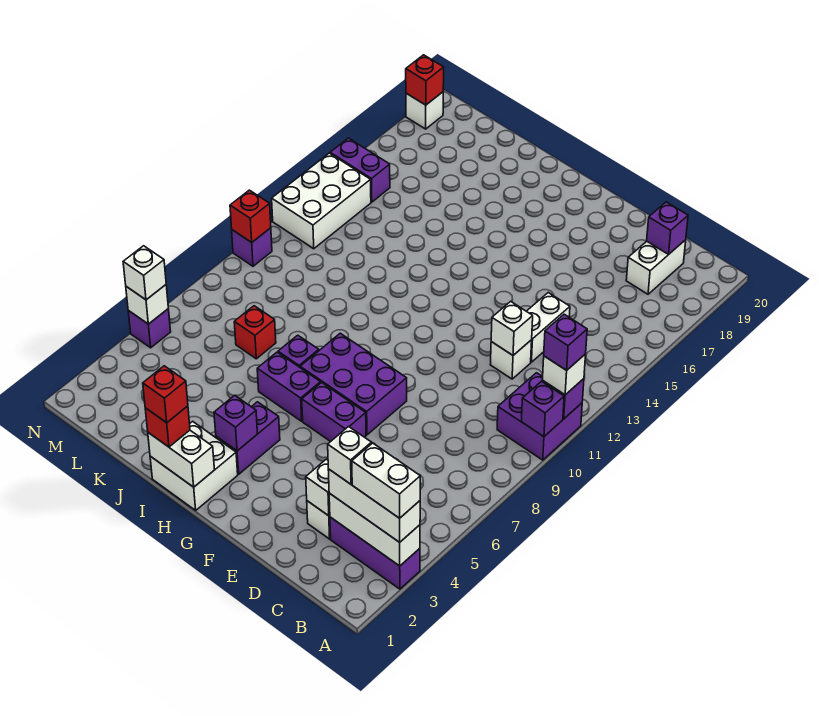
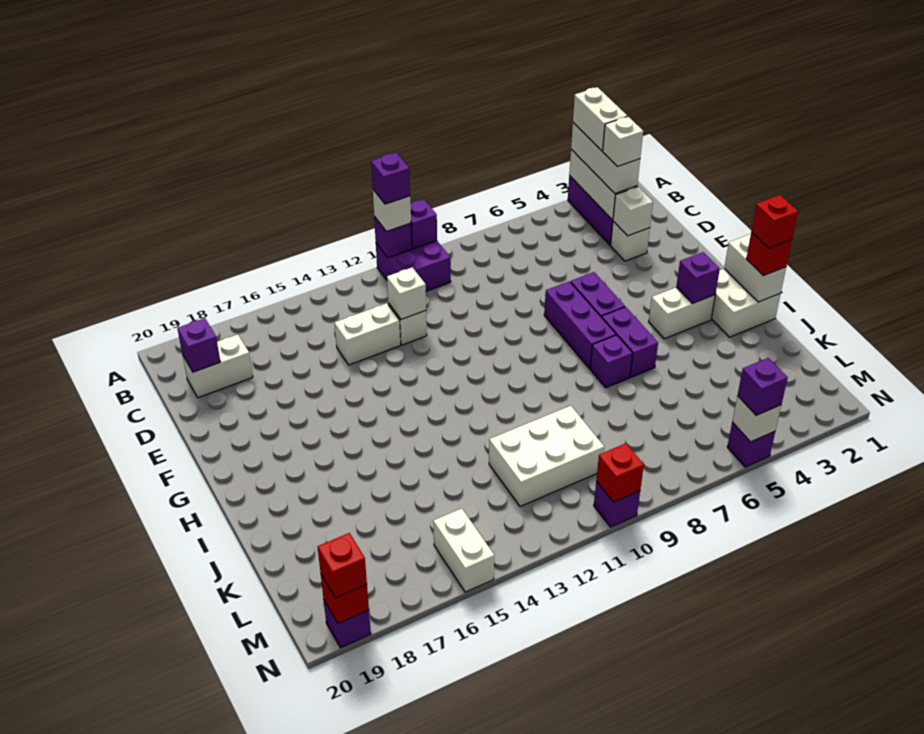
purple brick F7:H8 level 1 -> purple brick F7:H7 level 1
purple brick H3:H4 level 1 -> white brick H3:H4 level 1
red brick K7 level 1 -> red brick N19 level 3
white brick M12:N14 level 1 -> white brick K10:L12 level 1
purple brick M15:N15 level 1 -> white brick M15:N15 level 1
white brick N5 level 3 -> purple brick N5 level 3
white brick N19 level 1 -> purple brick N19 level 1

